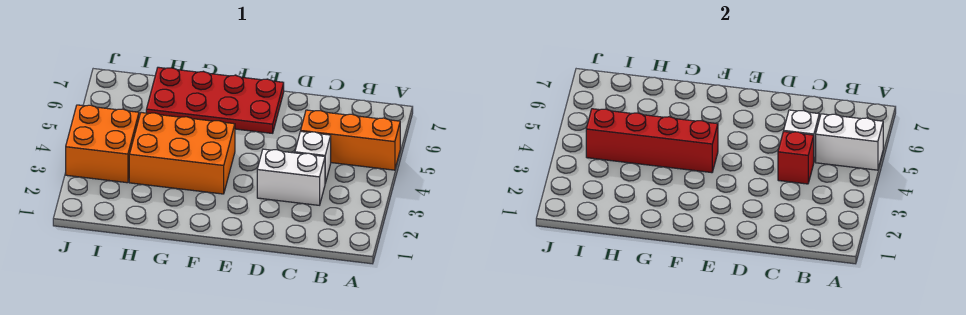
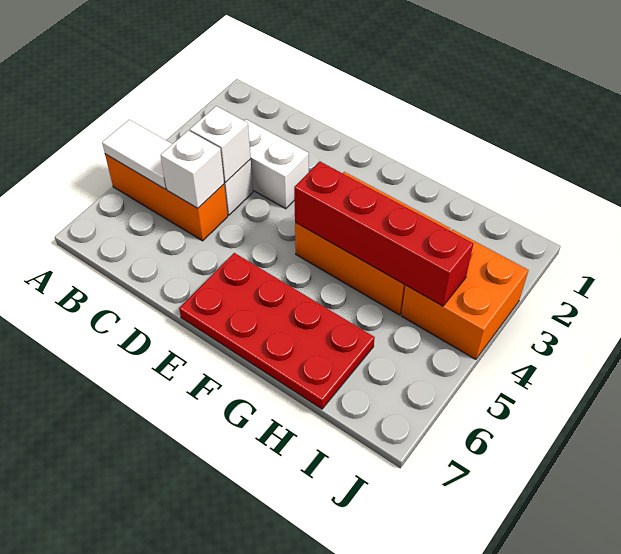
white brick A5:B5 level 2 -> white tile A5:B5 level 2
red brick C4 level 2 -> white brick C4 level 2

